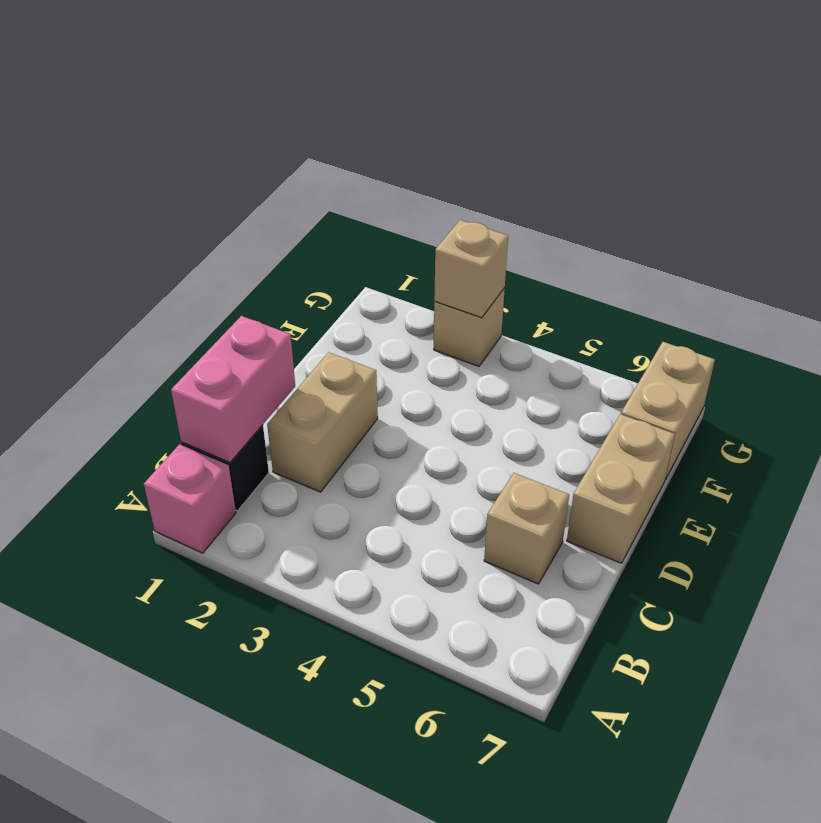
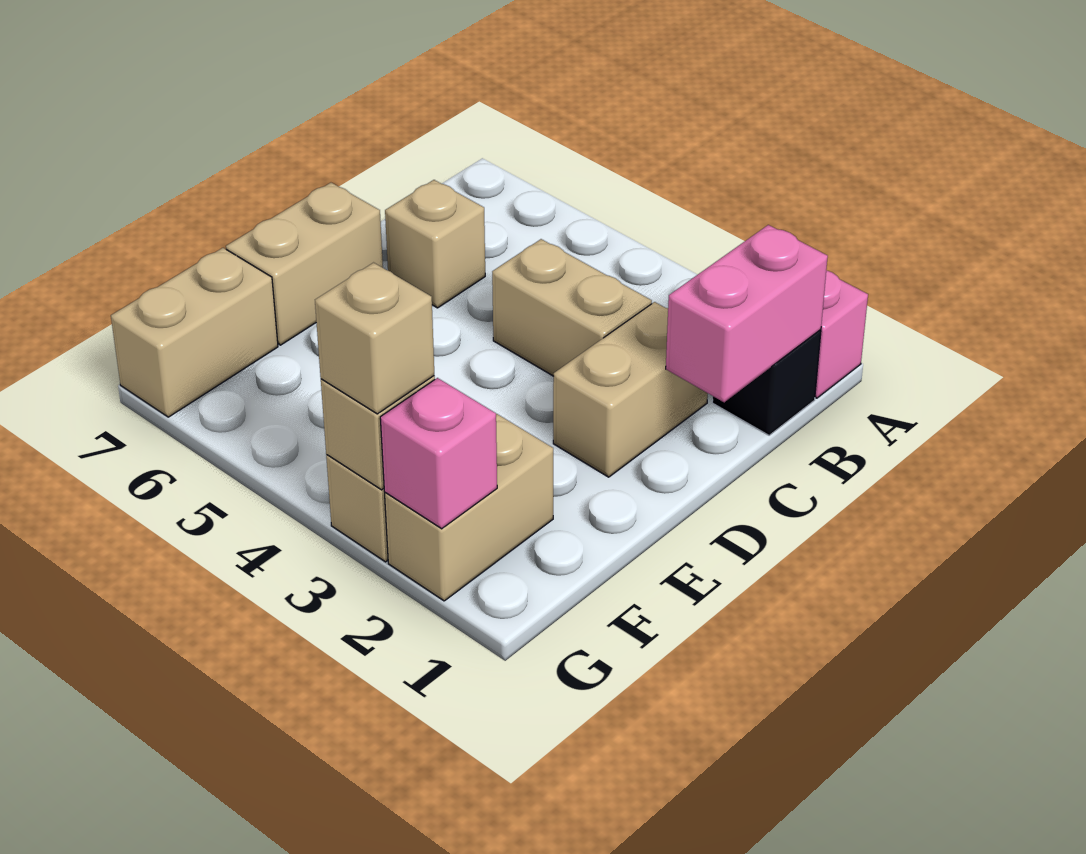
none -> tan brick C3:C4 level 1
none -> tan brick F2:G2 level 1
none -> pink brick G2 level 2
none -> tan brick G3 level 3

